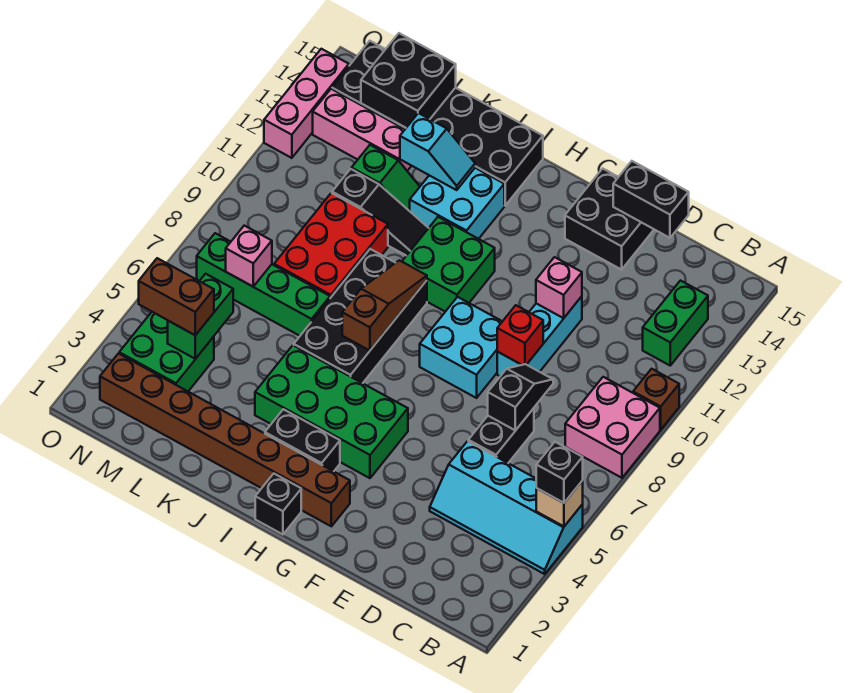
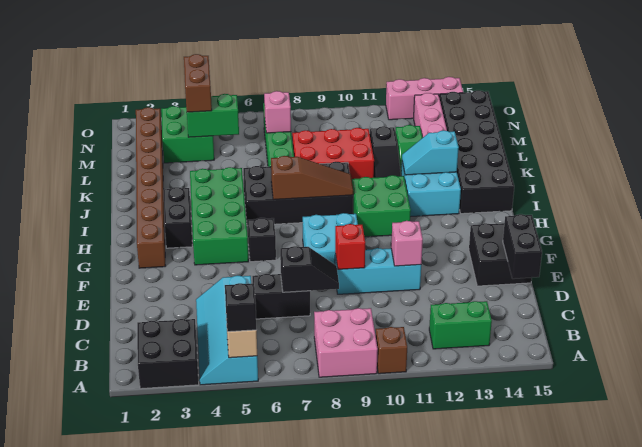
black brick H1 level 1 -> black brick G6 level 1
cyan slope J13:K13 level 2 top K -> cyan slope J12:J13 level 2 top 13
black brick L14:M15 level 2 -> black brick A2:B3 level 1

